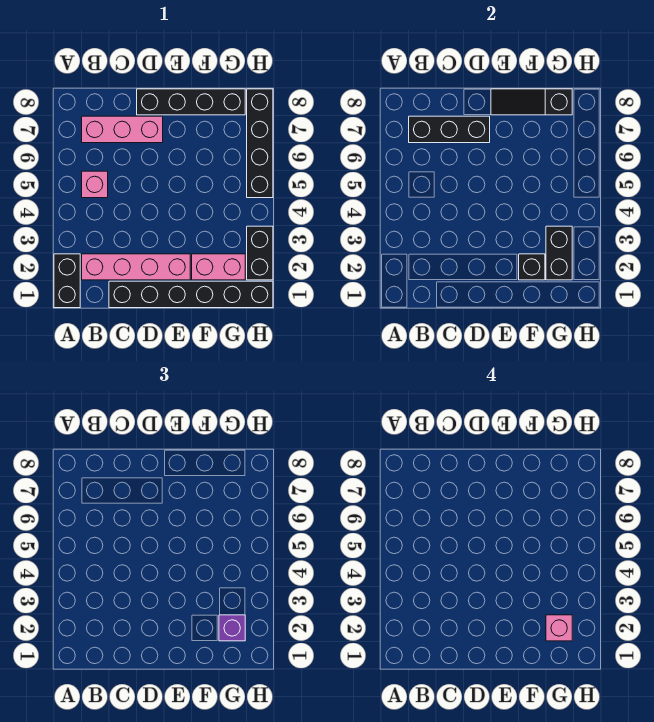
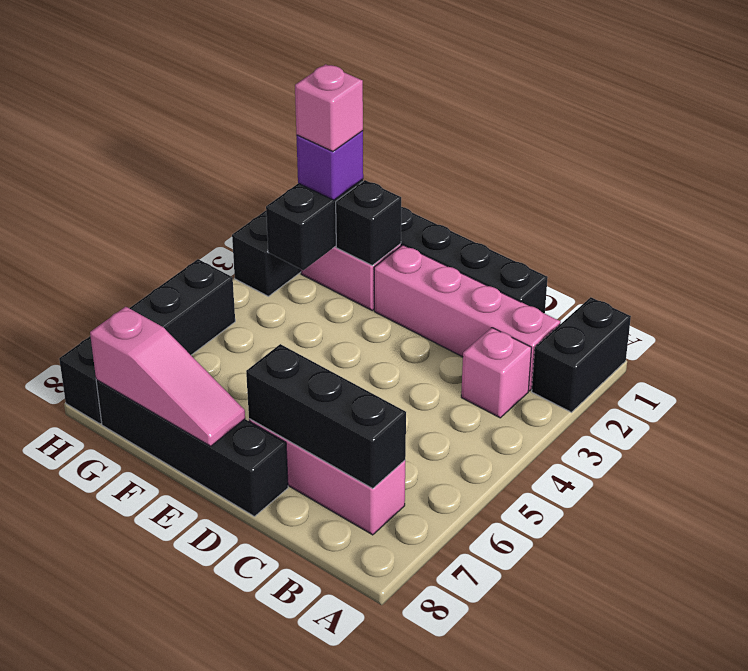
pink brick B5 level 1 -> pink brick B3 level 1
black slope E8:G8 level 2 top G -> pink slope E8:G8 level 2 top G

